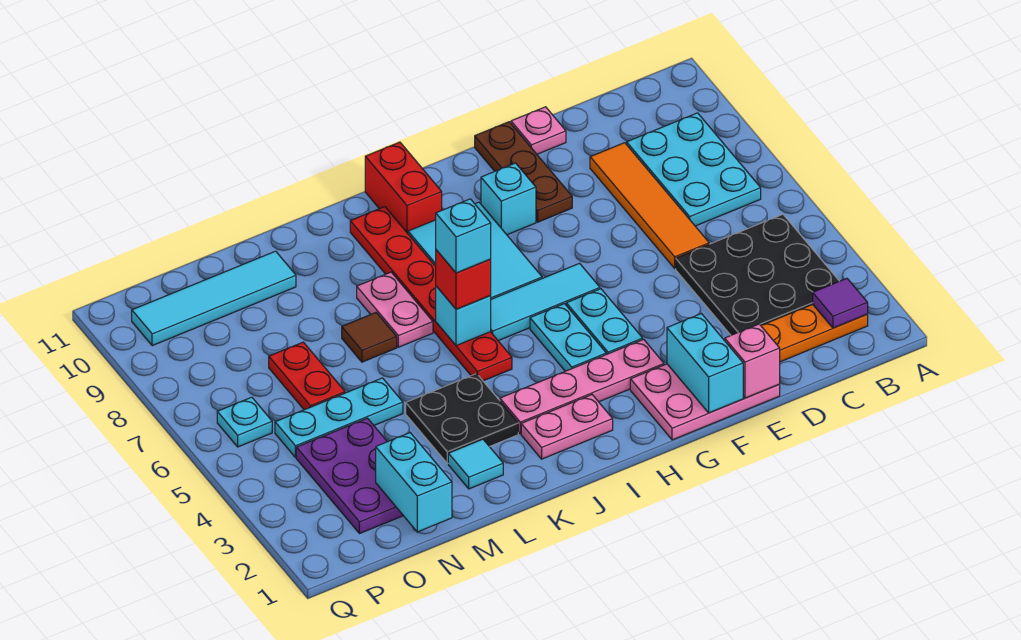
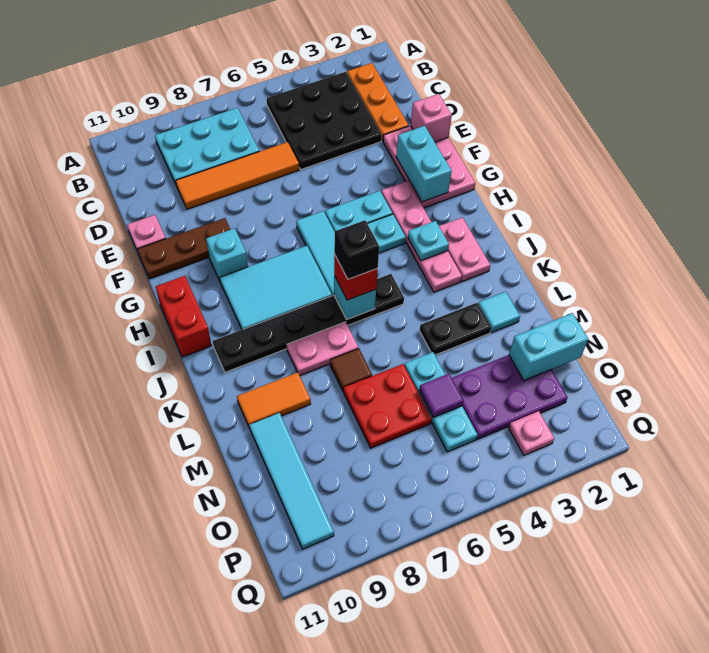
purple tile B2 level 2 -> purple tile N5 level 2
cyan brick F1:F2 level 2 -> cyan brick F2:G2 level 2
red brick I10:I11 level 1 -> red brick H11:I11 level 1
red plate J5:J10 level 1 -> black plate J5:J10 level 1
cyan brick J6 level 4 -> black brick J6 level 4
black plate K3:L4 level 1 -> black plate L3:L4 level 1
none -> orange tile L9:L10 level 1
red plate N6:N7 level 1 -> red plate M6:N7 level 1
none -> pink plate P3 level 1
cyan plate P6 level 1 -> cyan plate I3 level 2

